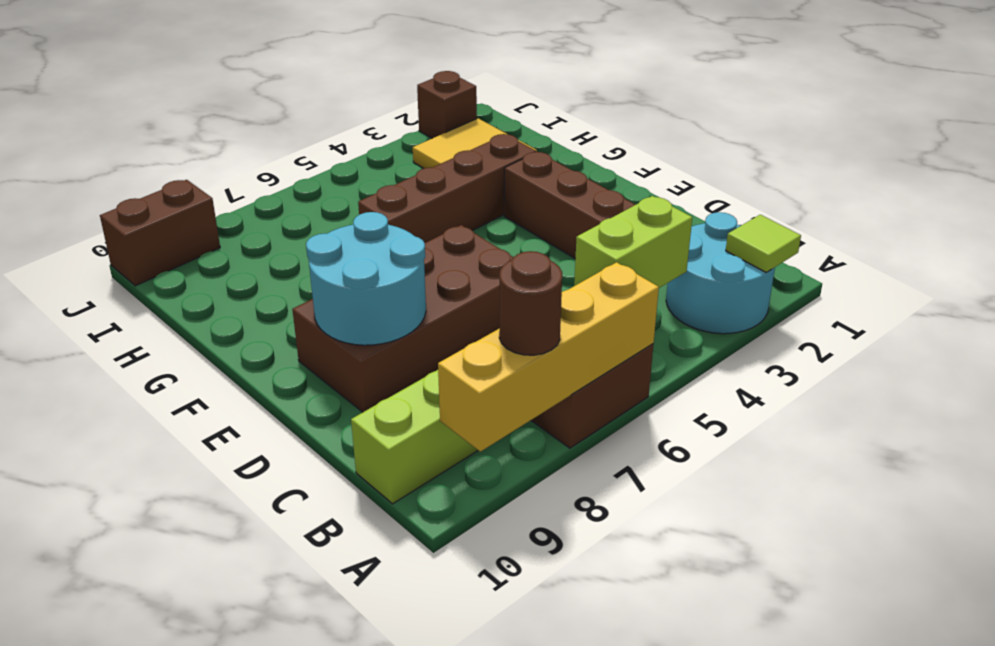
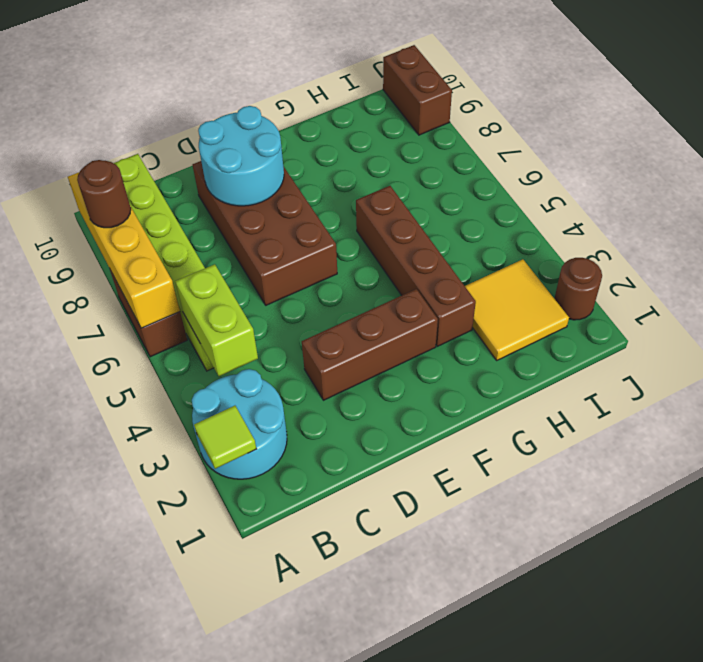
brown brick J2 level 1 -> brown round brick J2 level 1

